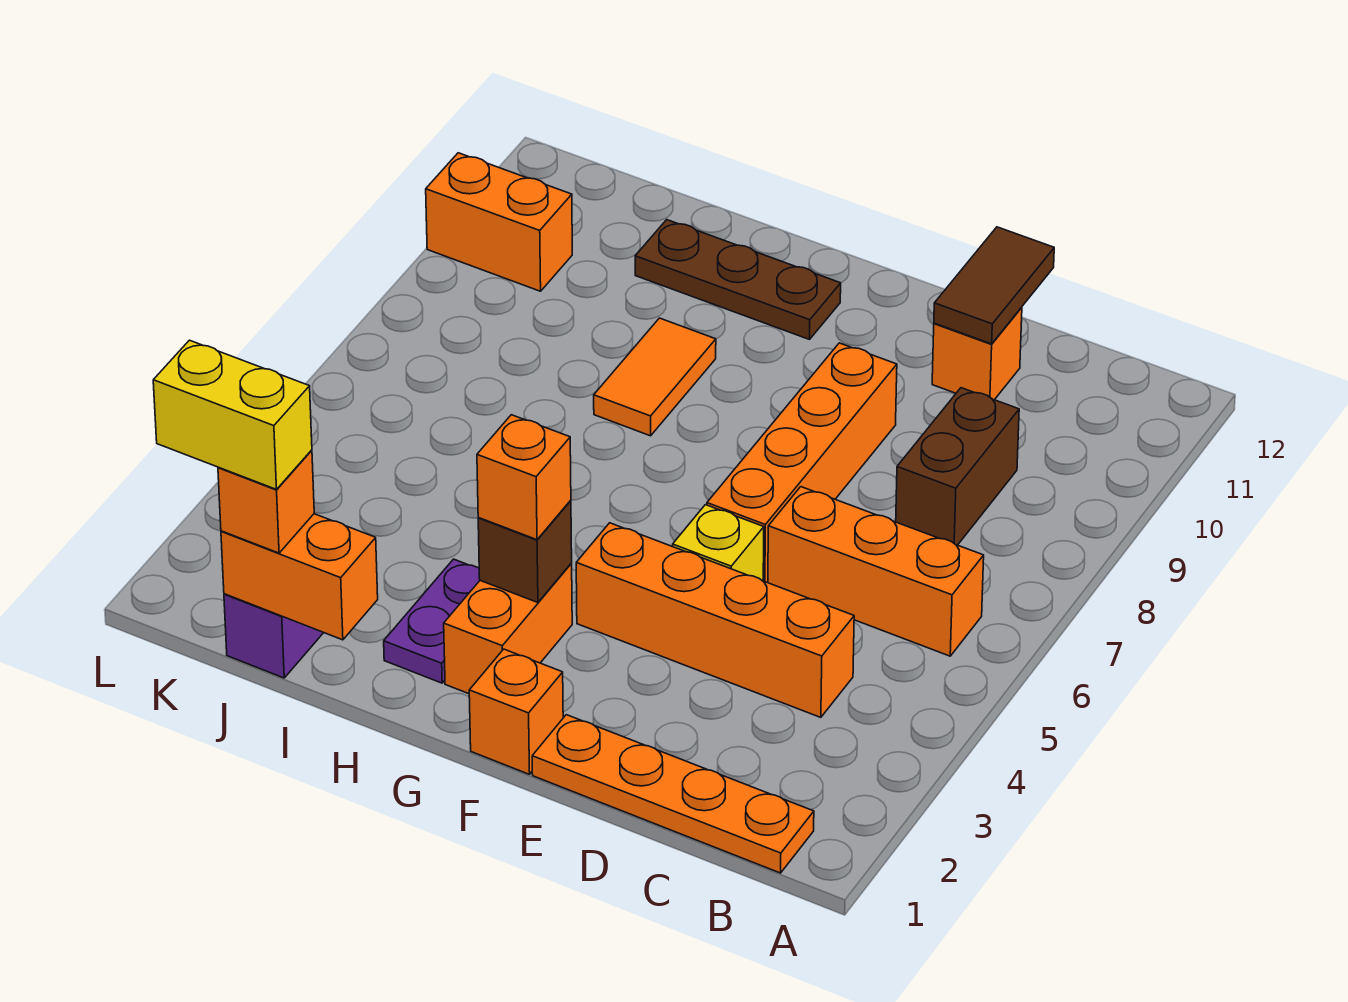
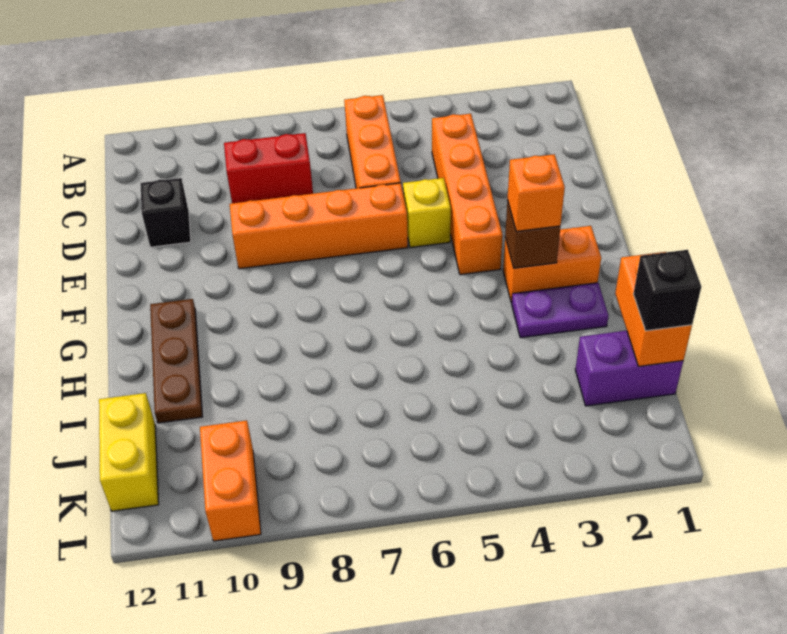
orange plate B1:E1 level 1 -> none
brown brick C8:C9 level 1 -> red brick C8:C9 level 1
orange brick D11 level 1 -> black brick D11 level 1
brown tile D11:D12 level 2 -> none
orange brick F1 level 1 -> none
orange tile H8:H9 level 1 -> none
orange brick J1 level 3 -> black brick J1 level 3
yellow brick J1:K1 level 4 -> yellow brick J12:K12 level 1

